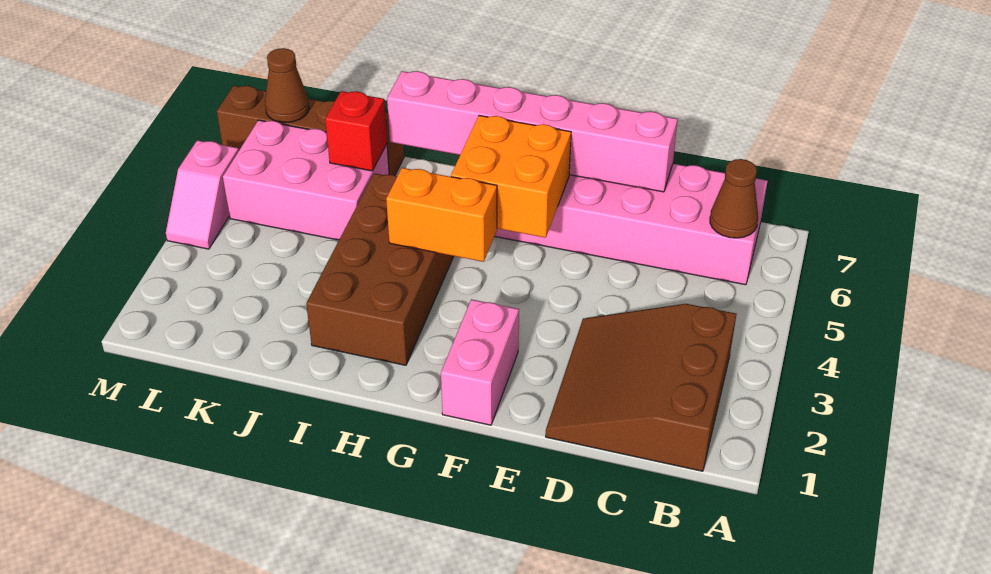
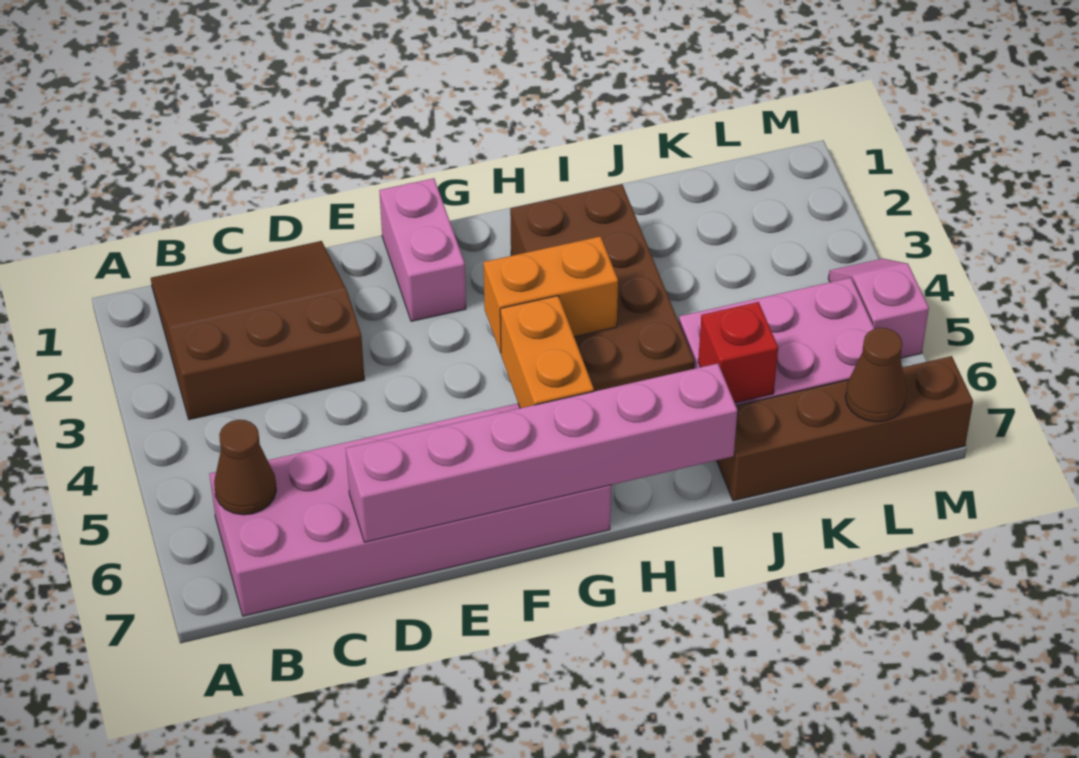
brown slope B1:D3 level 1 top B -> brown slope B1:D3 level 1 top 3
orange brick F5:G6 level 2 -> orange brick G5:G6 level 2

